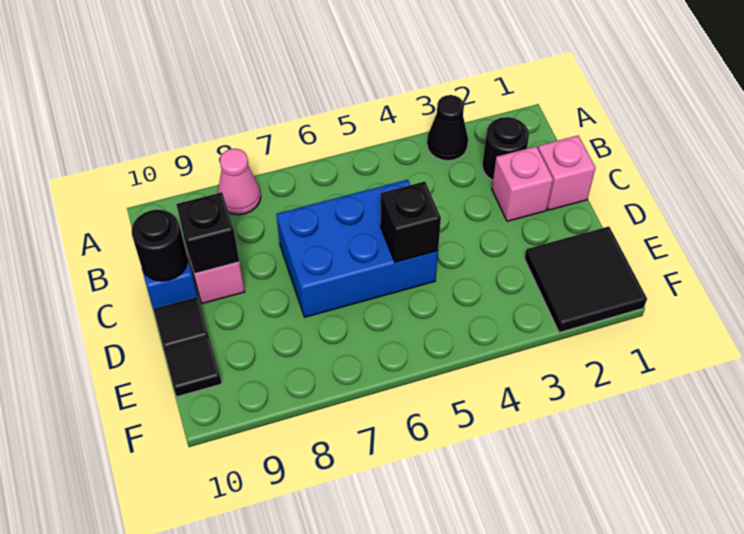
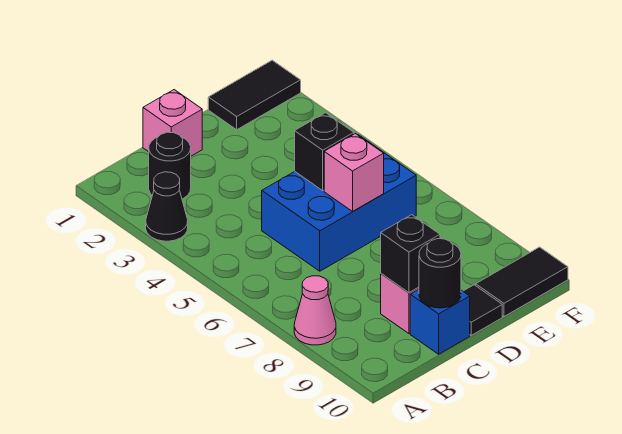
pink brick C2 level 1 -> pink brick D6 level 2
blue brick C5:D7 level 1 -> blue brick C5:E6 level 1
black tile E1:F2 level 1 -> black tile E1:F1 level 1
black tile E10 level 1 -> black tile E10:F10 level 1

